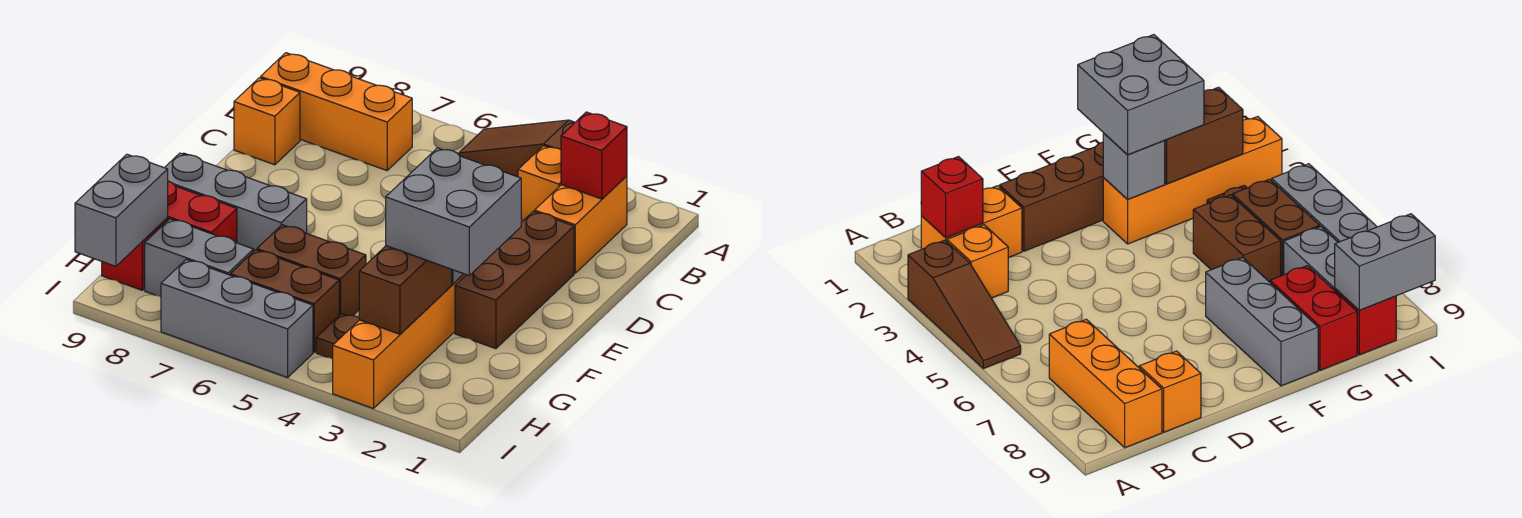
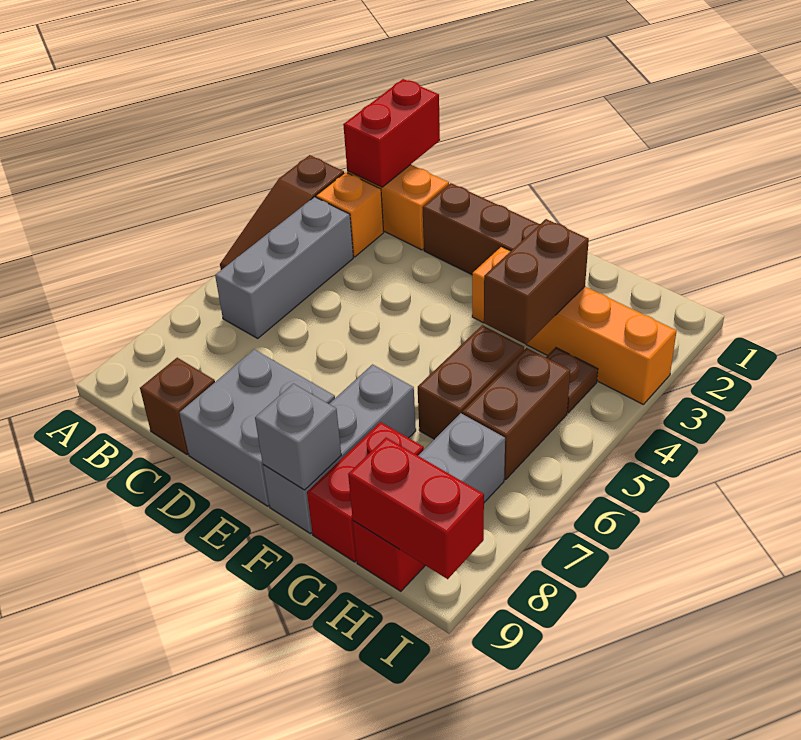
red brick B2 level 2 -> red brick B1:B2 level 2
orange brick B7:B9 level 1 -> none
orange brick C9 level 1 -> brown brick C9 level 1
grey brick F2:G3 level 3 -> grey brick D8:E9 level 1
grey brick F3 level 2 -> grey brick F9 level 2
brown brick G3:H3 level 2 -> brown brick G3:G4 level 2
grey brick H9:I9 level 2 -> red brick H9:I9 level 2
grey brick I5:I7 level 1 -> grey brick B4:B6 level 1

